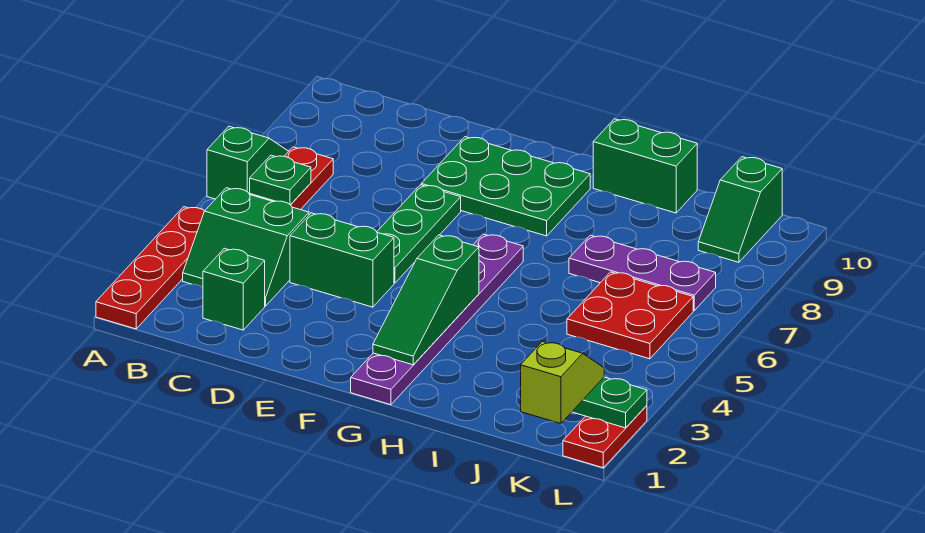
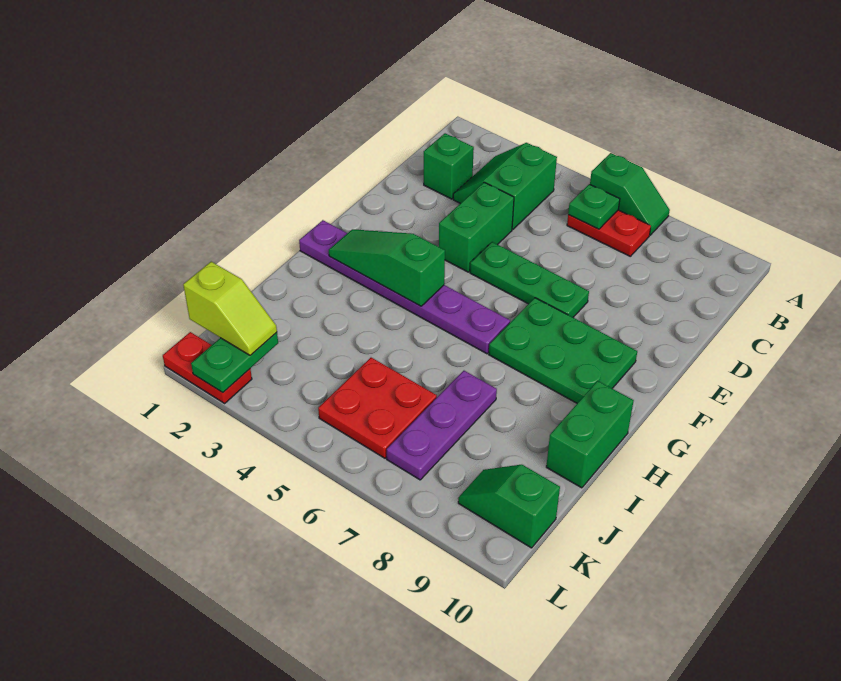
red plate A1:A4 level 1 -> none
green plate E8:G9 level 1 -> green plate F7:G9 level 1

